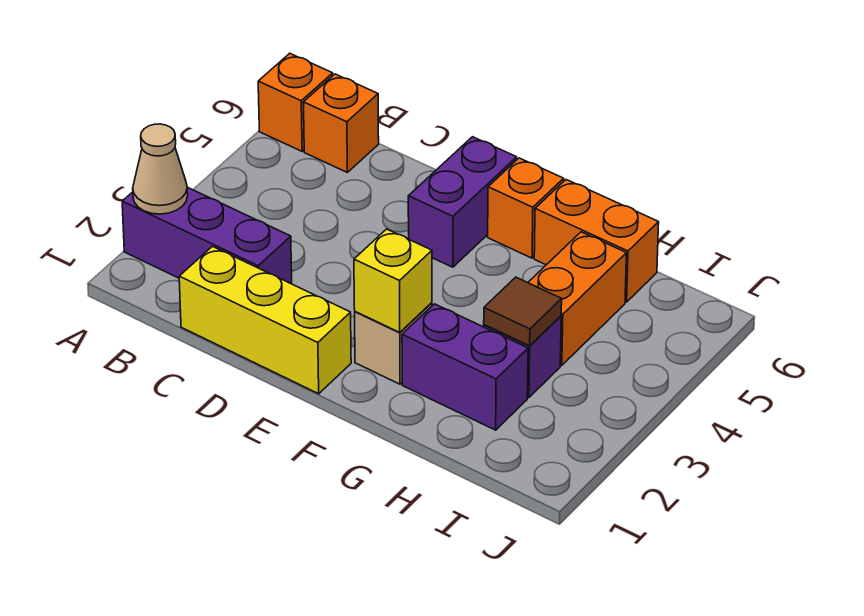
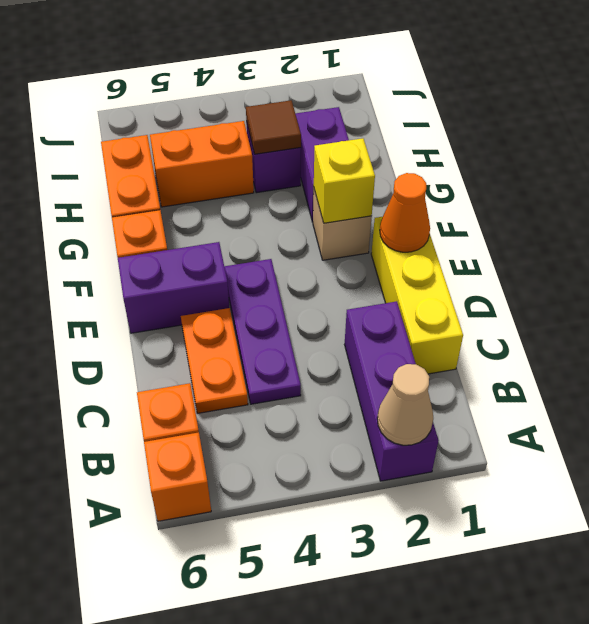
none -> purple plate C4:E4 level 1
none -> orange plate C5:D5 level 1
none -> orange cone E1 level 2

